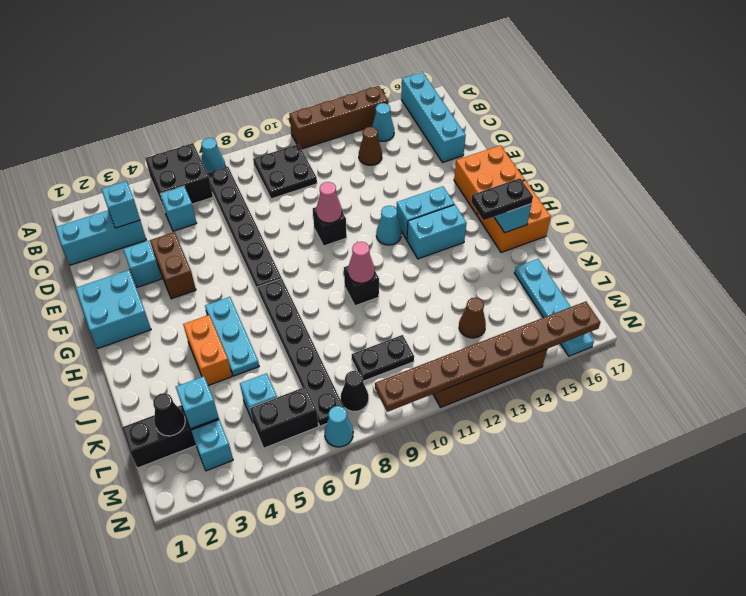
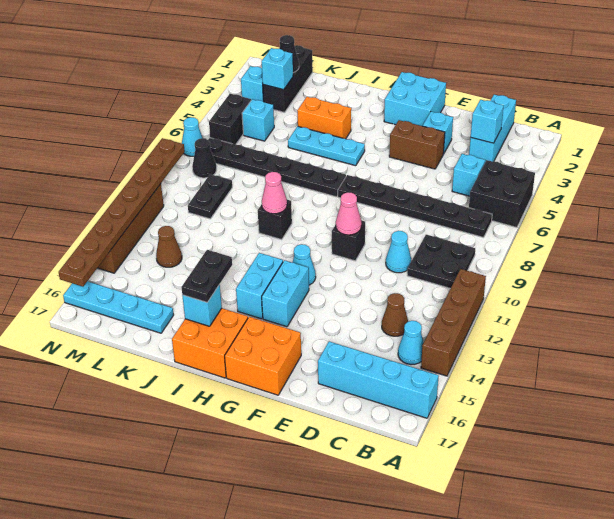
cyan cone A7 level 1 -> cyan cone D10 level 1

